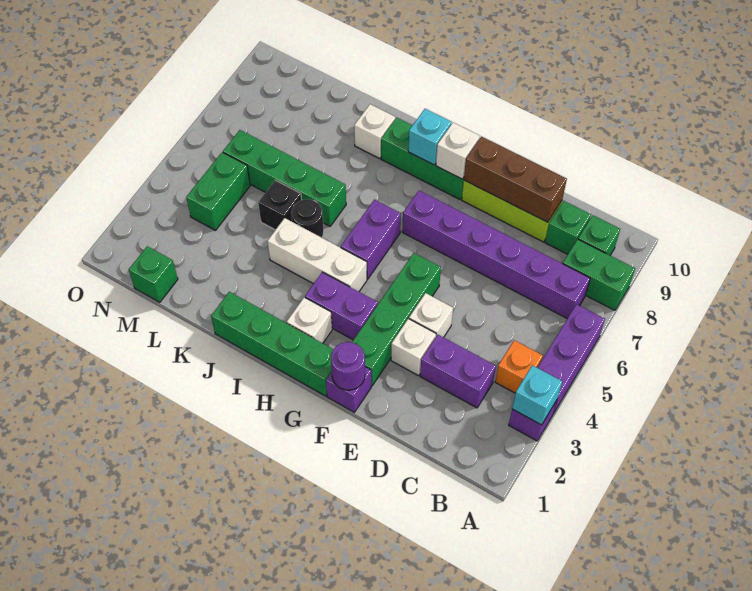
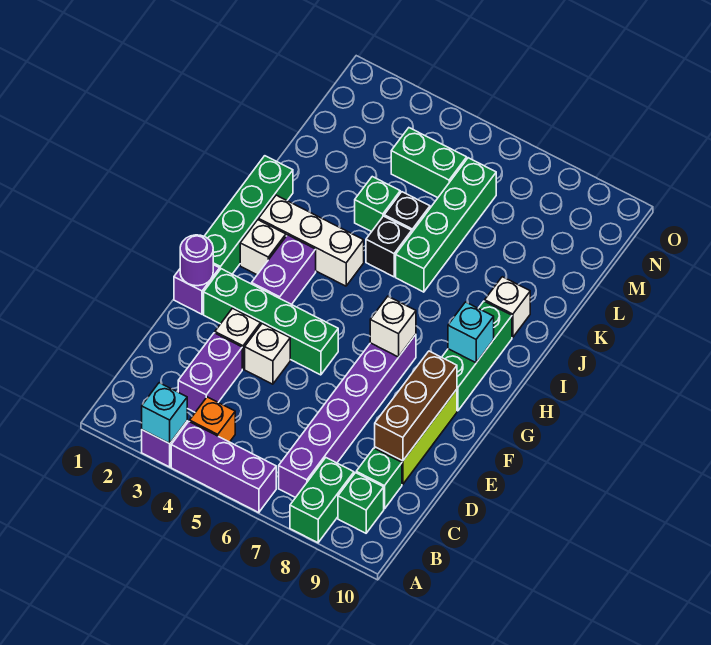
white brick G9 level 2 -> white brick G7 level 2
white brick H4:J4 level 1 -> white brick I2:I4 level 1
purple brick H5:H6 level 1 -> none
black round brick J5 level 1 -> black brick J5 level 1
green brick M1 level 1 -> green brick K4 level 1

